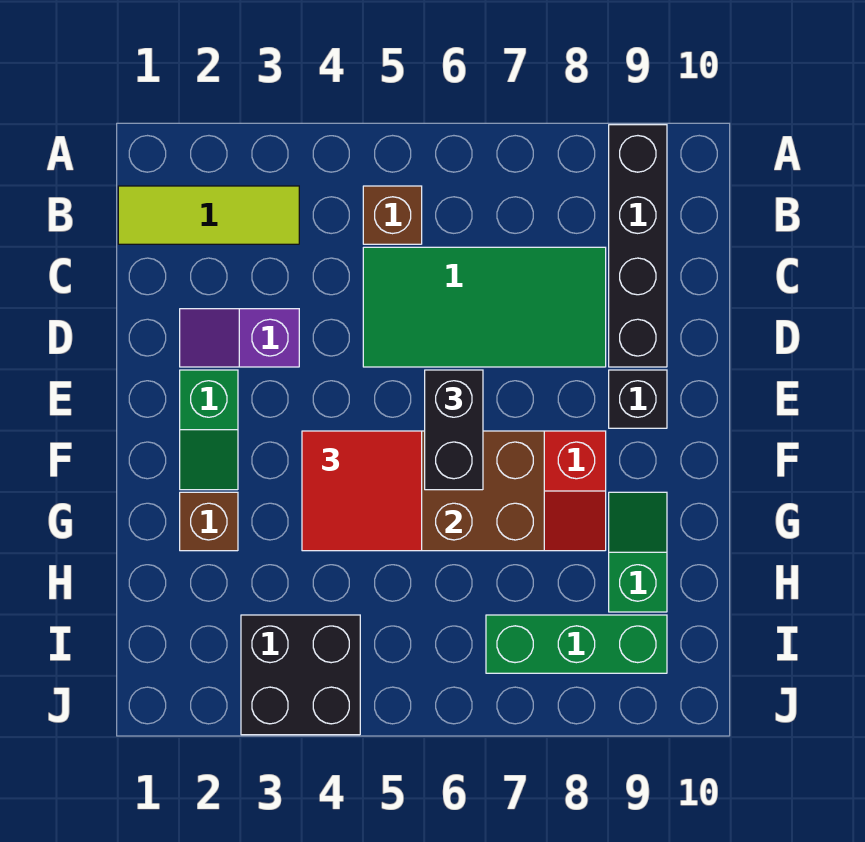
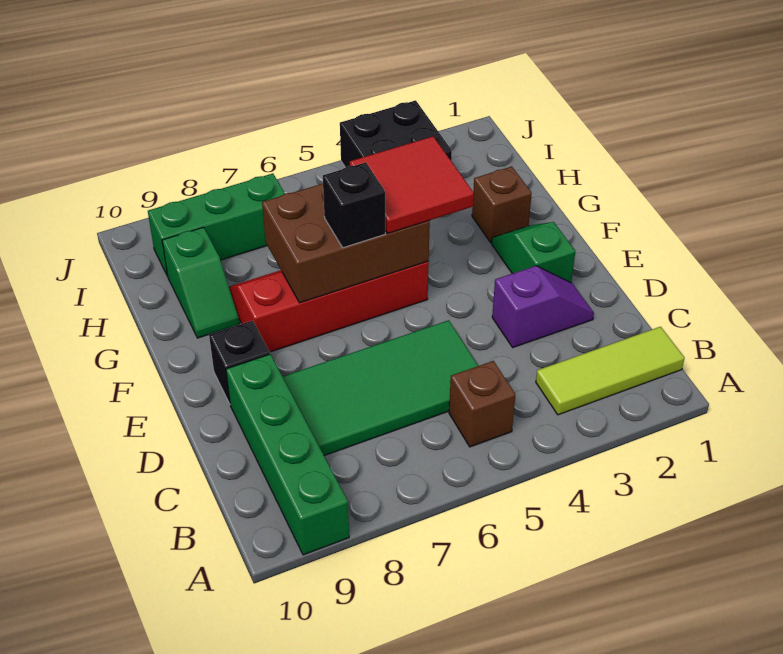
black brick A9:D9 level 1 -> green brick A9:D9 level 1
black brick E6:F6 level 3 -> black brick F6 level 3

